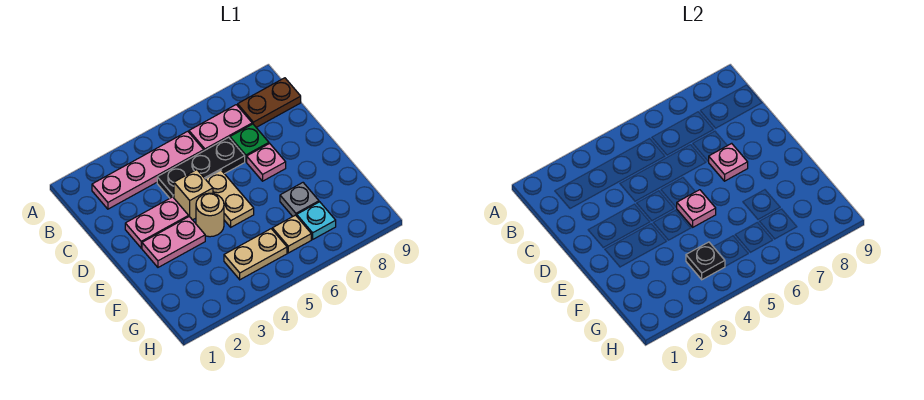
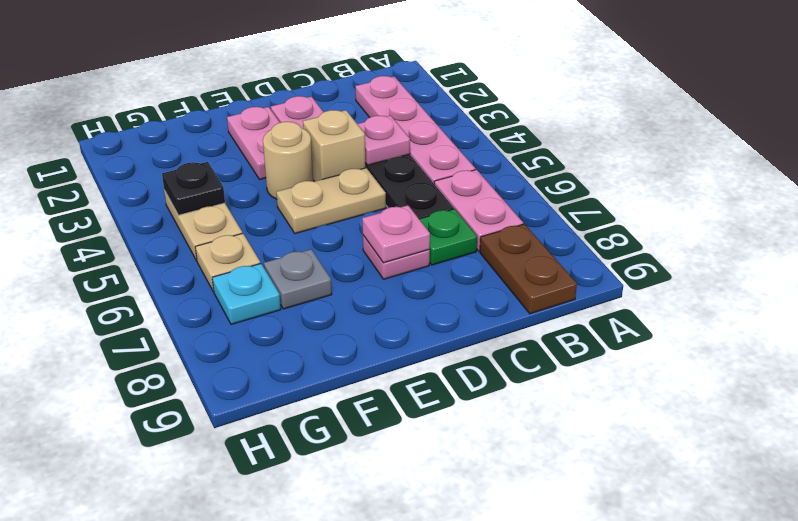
pink plate E5 level 2 -> pink plate C4 level 2

